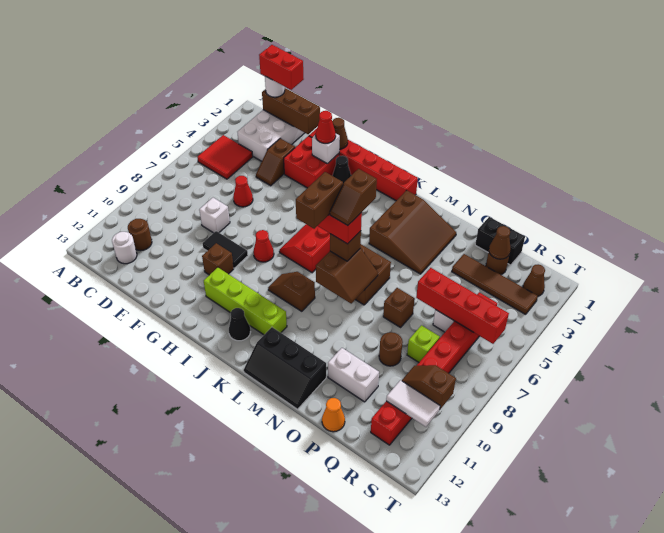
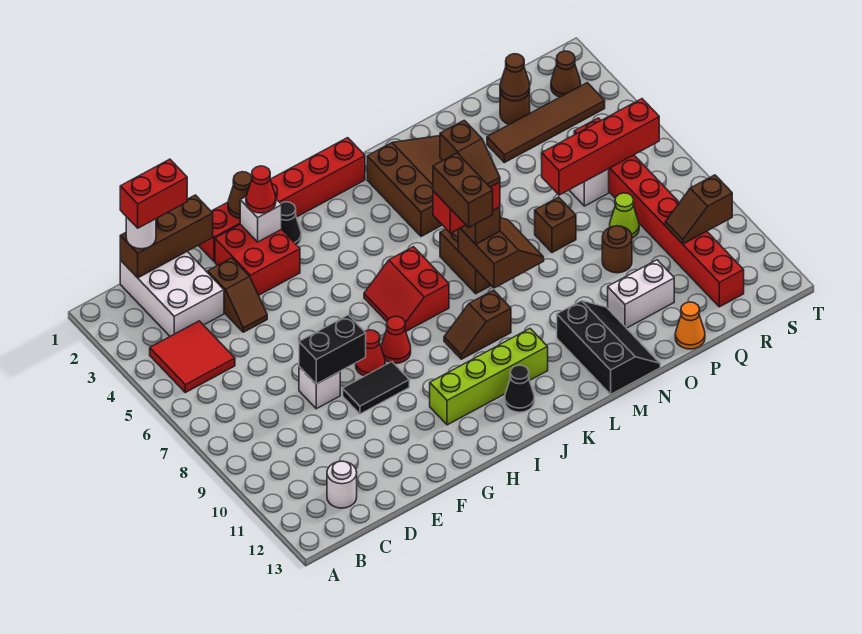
brown round brick C11 level 1 -> none
red cone E6 level 1 -> red cone G8 level 1
brown brick G10 level 1 -> none
black slope L12:N13 level 1 top 12 -> black slope M11:N13 level 1 top M
black brick P1:Q1 level 1 -> black brick E8:F8 level 2
lime brick Q8 level 1 -> lime cone Q8 level 1
white tile R11:S11 level 2 -> none

